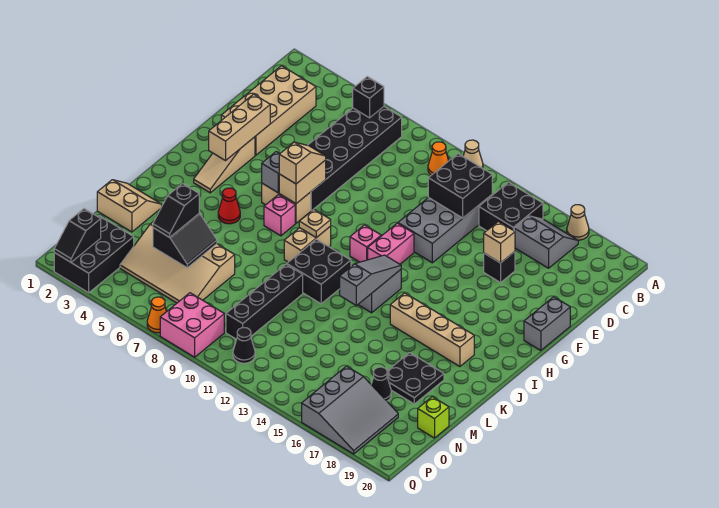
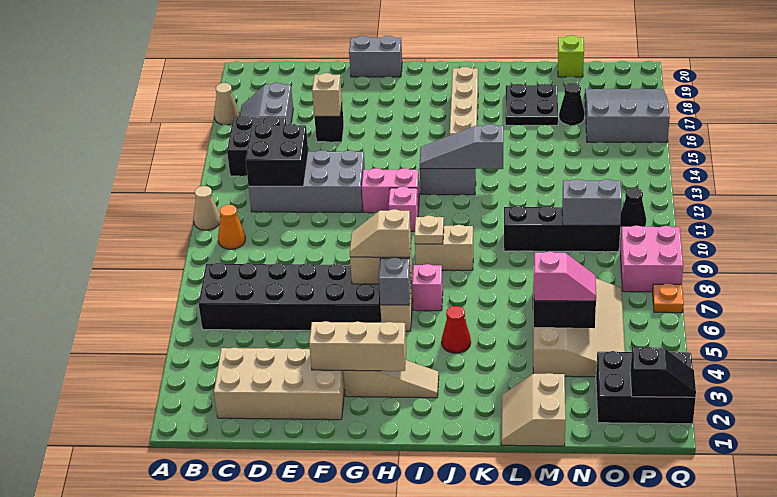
black brick B6 level 2 -> none
black brick J10:K11 level 1 -> none
black slope M5:N5 level 3 top M -> pink slope M5:N5 level 3 top M
none -> grey brick N10:O10 level 2
orange cone Q7 level 1 -> orange plate Q7 level 1

